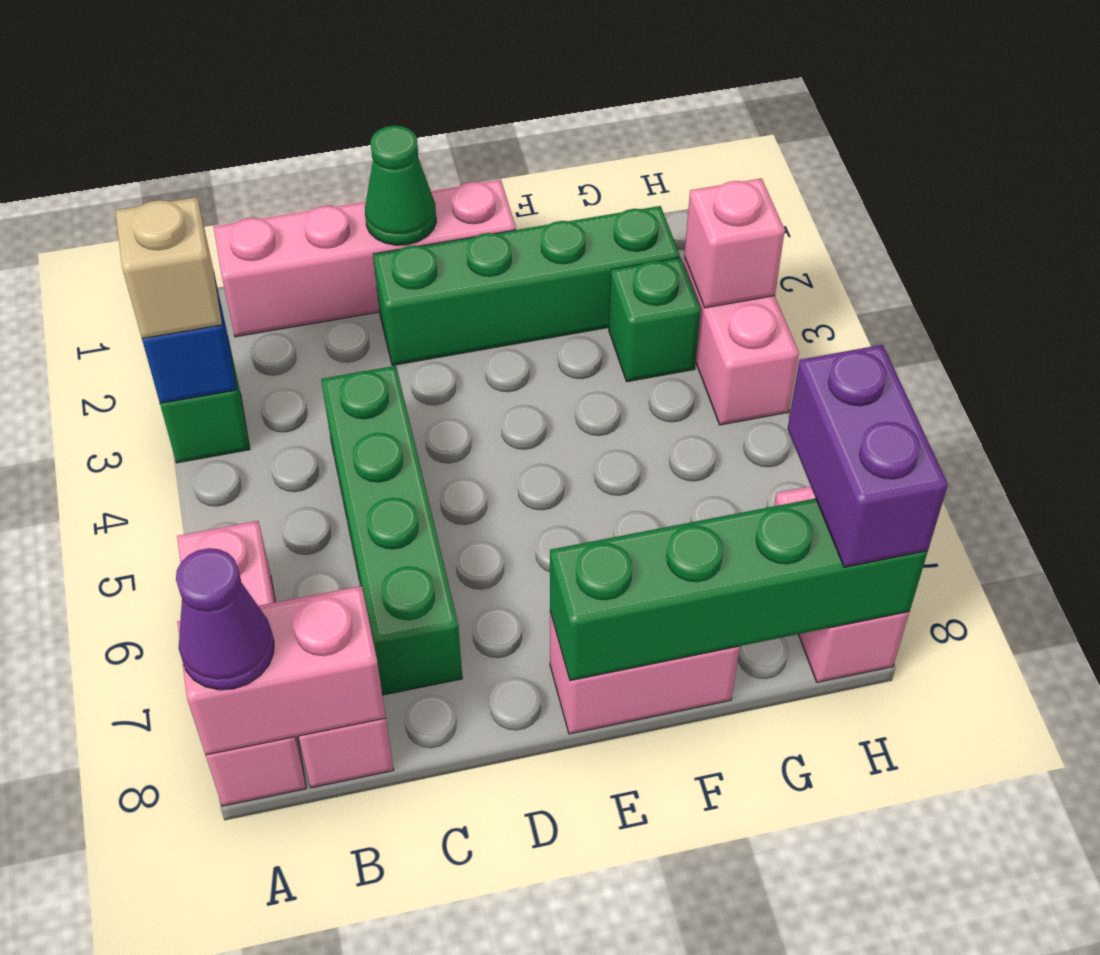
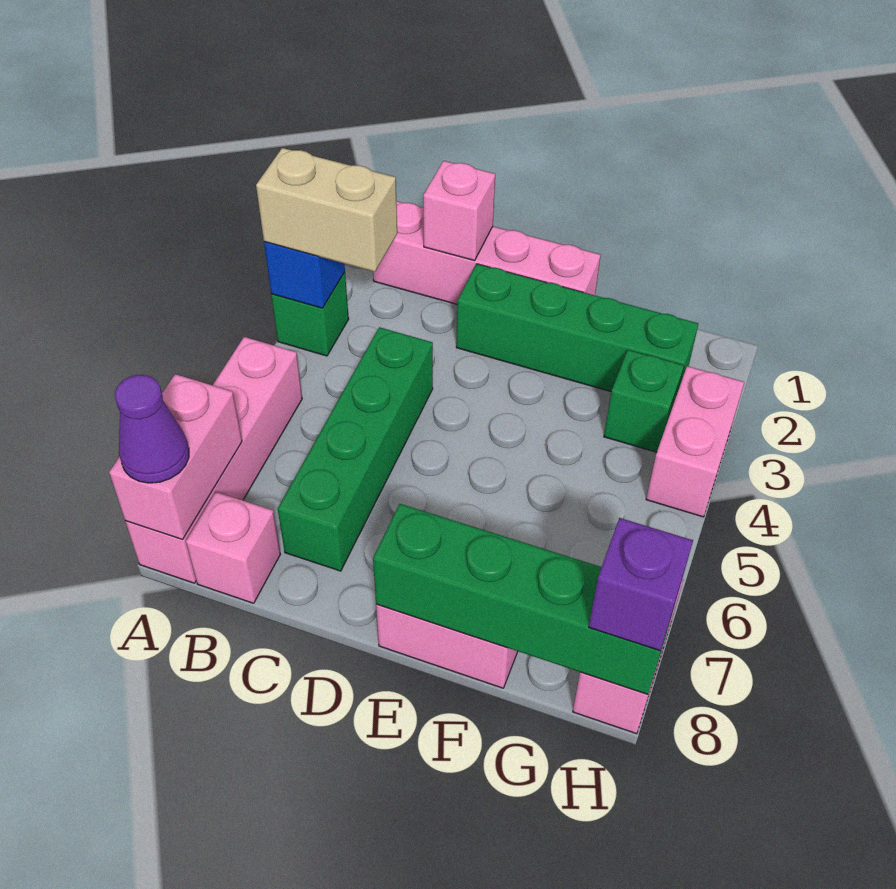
tan brick A3 level 3 -> tan brick A3:B3 level 3
pink brick A6:A8 level 1 -> pink brick A5:A8 level 1
pink brick A8:B8 level 2 -> pink brick A7:A8 level 2
green cone D1 level 2 -> none
pink brick H3 level 2 -> pink brick C1 level 2
purple brick H7:H8 level 3 -> purple brick H8 level 3

